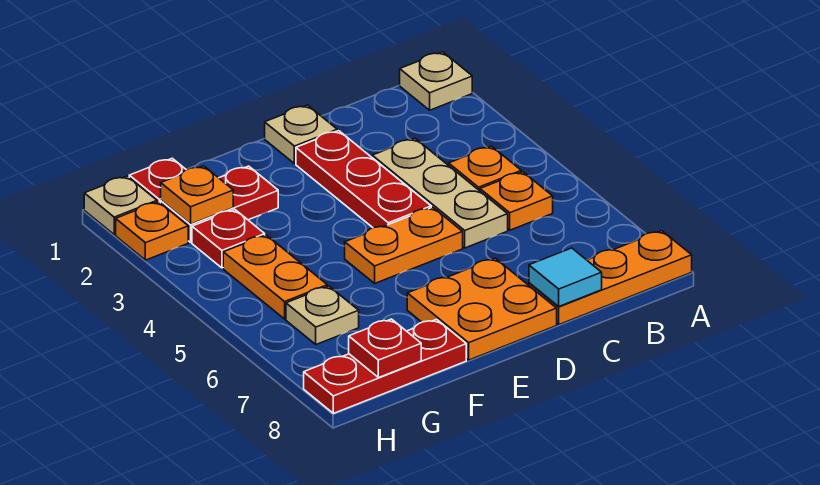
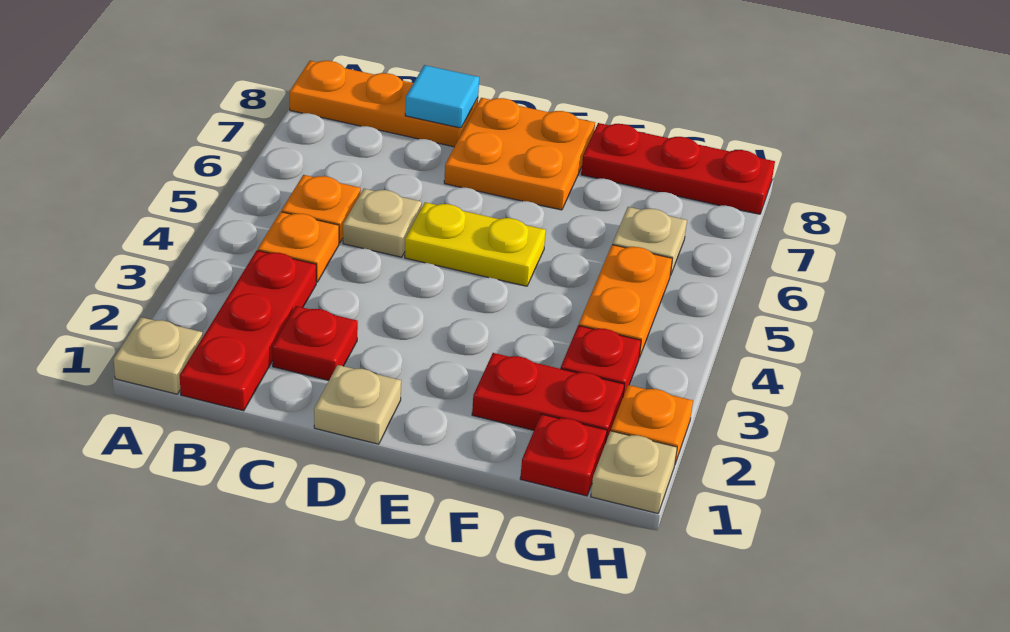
tan plate C3:C5 level 1 -> tan plate C5 level 1
red plate D2:D4 level 1 -> red plate B1:B3 level 1
orange plate D5:E5 level 1 -> yellow plate D5:E5 level 1
orange plate G2 level 2 -> none
red plate G8 level 2 -> red plate C2 level 1

